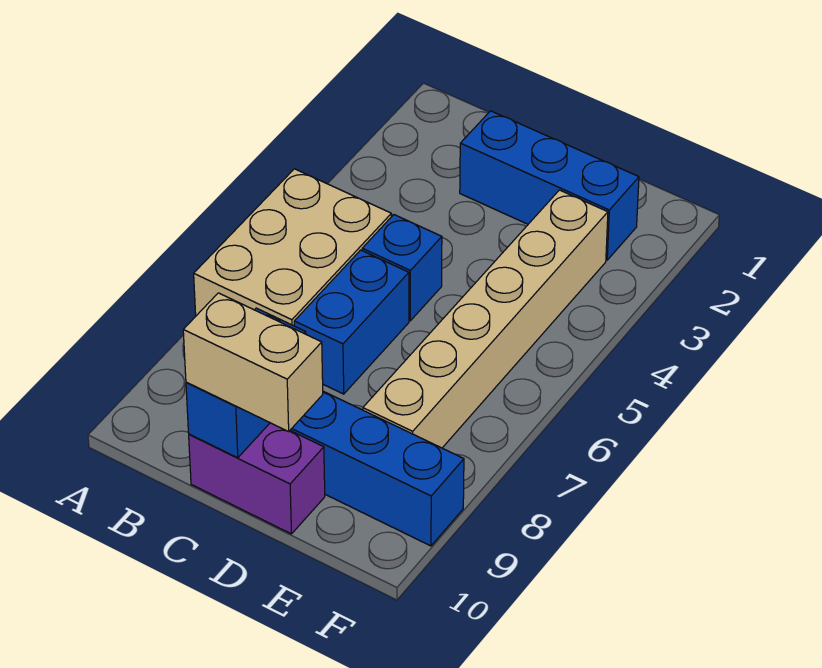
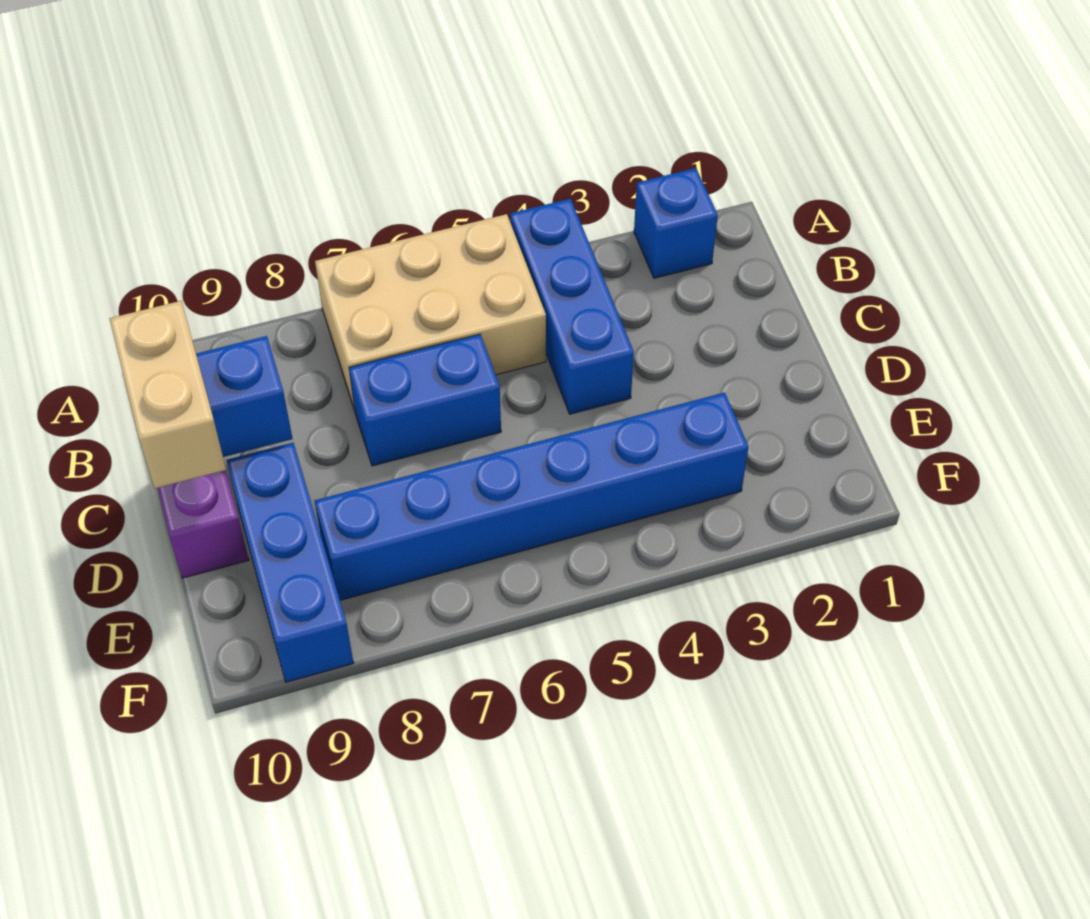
blue brick C2:E2 level 1 -> blue brick A4:C4 level 1
blue brick C5 level 1 -> blue brick A2 level 1
tan brick E3:E8 level 1 -> blue brick E3:E8 level 1

